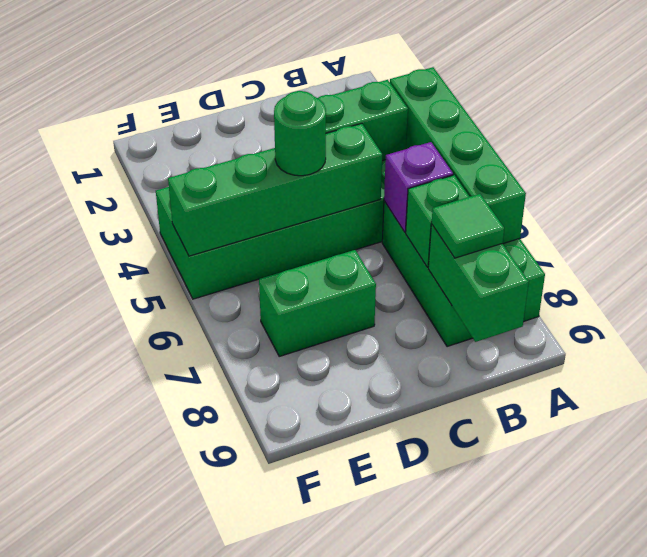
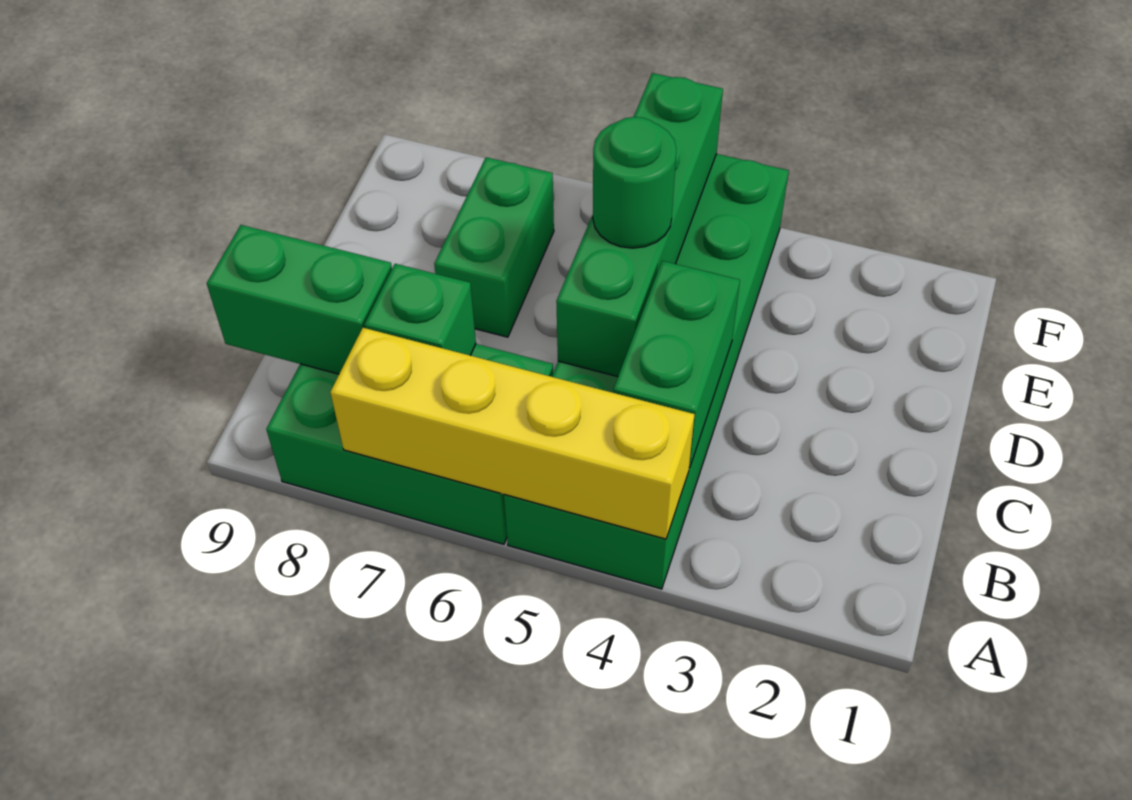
green brick A4:A7 level 2 -> yellow brick A4:A7 level 2
purple brick B6 level 2 -> none
green tile B8 level 3 -> none

